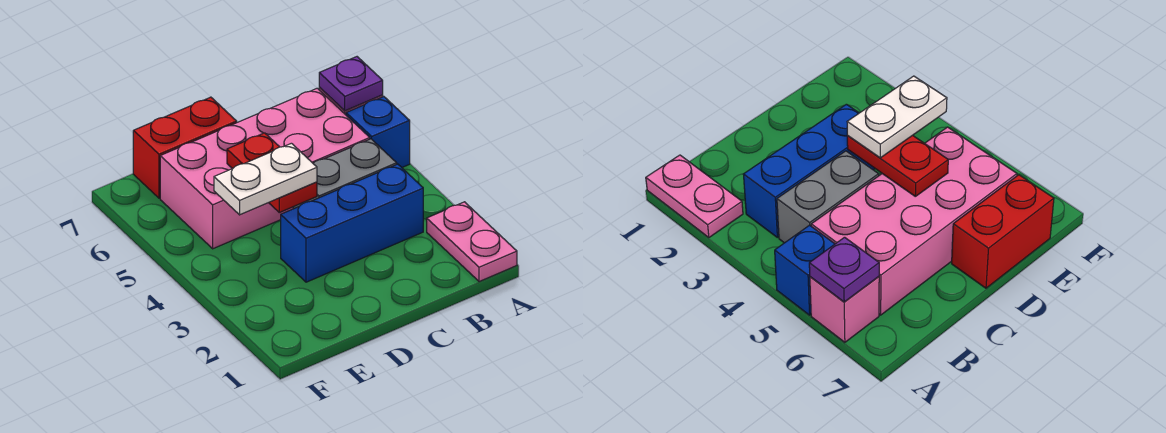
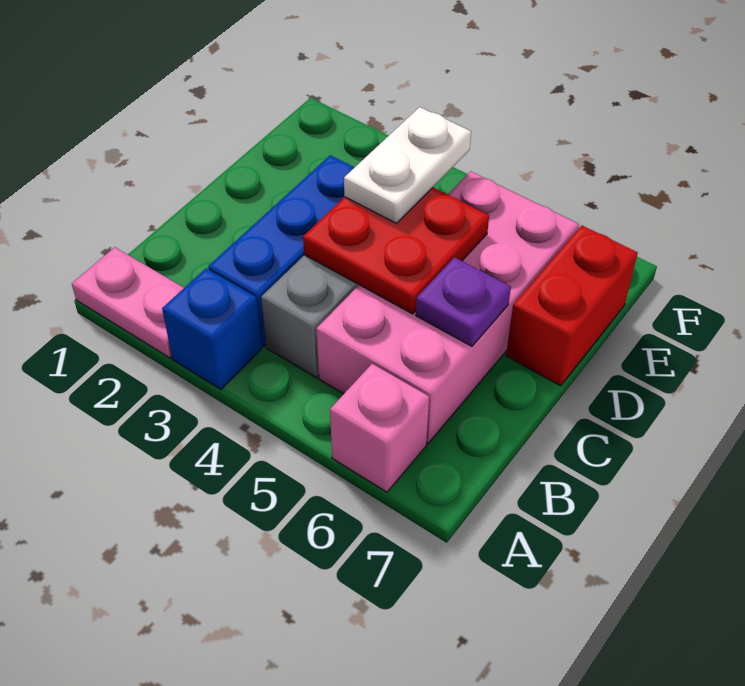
blue brick A5 level 1 -> blue brick A3 level 1
purple plate A6 level 2 -> purple plate C6 level 2
red plate D4:D5 level 2 -> red plate C4:D5 level 2

